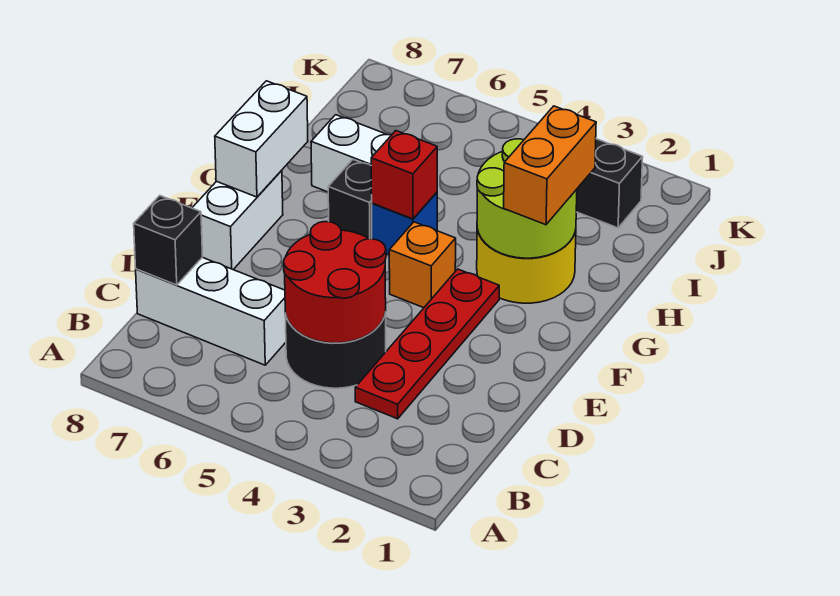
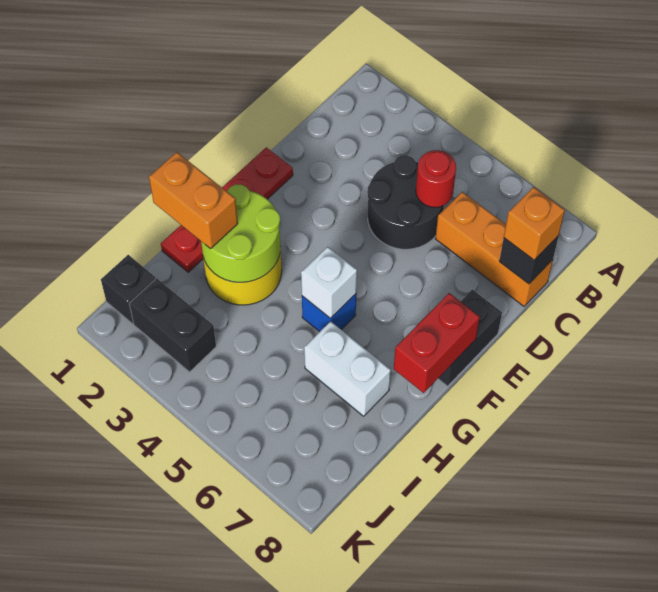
red plate C3:F3 level 1 -> red plate E1:H1 level 1
red round brick C4:D5 level 2 -> red round brick C5 level 2
white brick C6:C8 level 1 -> orange brick C6:C8 level 1
white brick E8:F8 level 1 -> black brick E8:F8 level 1
orange brick F4 level 1 -> orange brick C8 level 3
white brick F8:G8 level 2 -> red brick F8:G8 level 2
orange brick G2:H2 level 3 -> orange brick H1:H2 level 3
red brick G5 level 2 -> white brick G5 level 2
black brick G6 level 1 -> black brick J1 level 1

